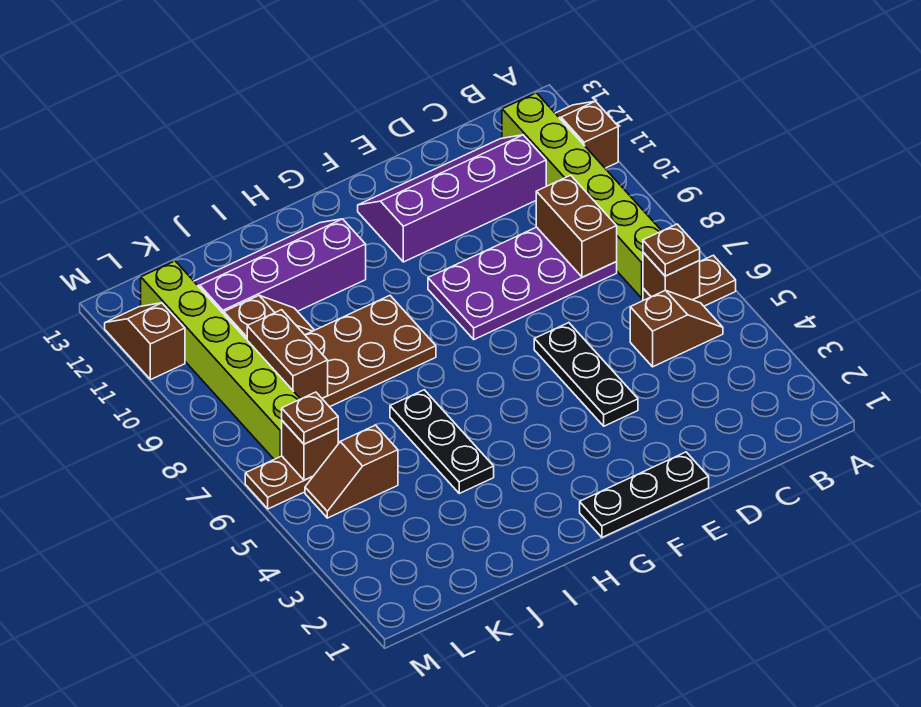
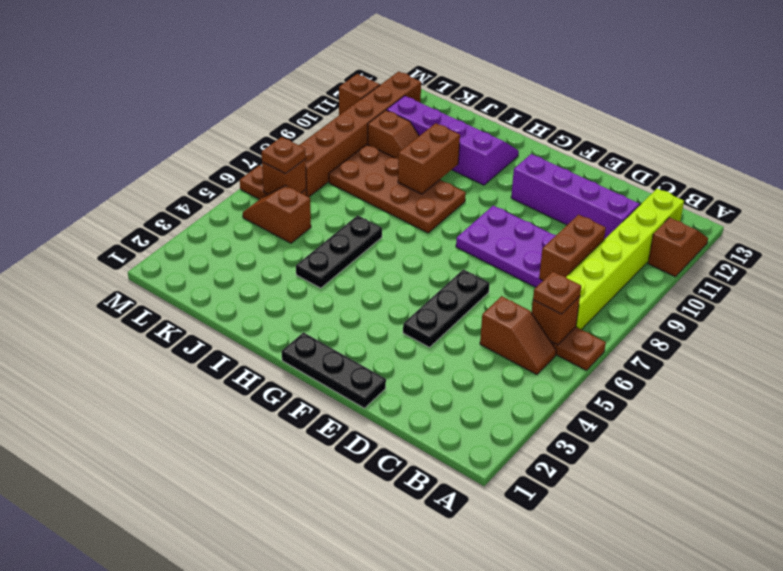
brown brick K8:K9 level 2 -> brown brick I9:I10 level 2
lime brick L7:L12 level 1 -> brown brick L7:L12 level 1

